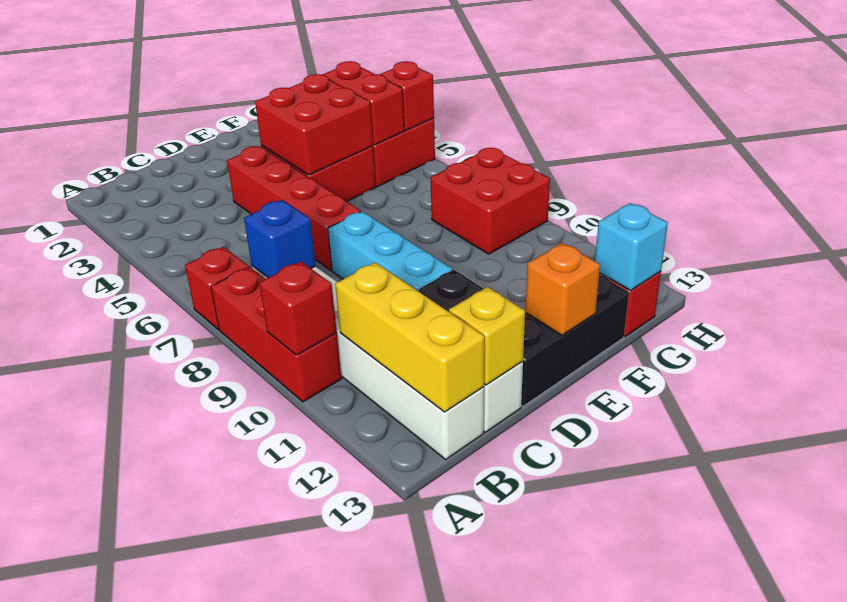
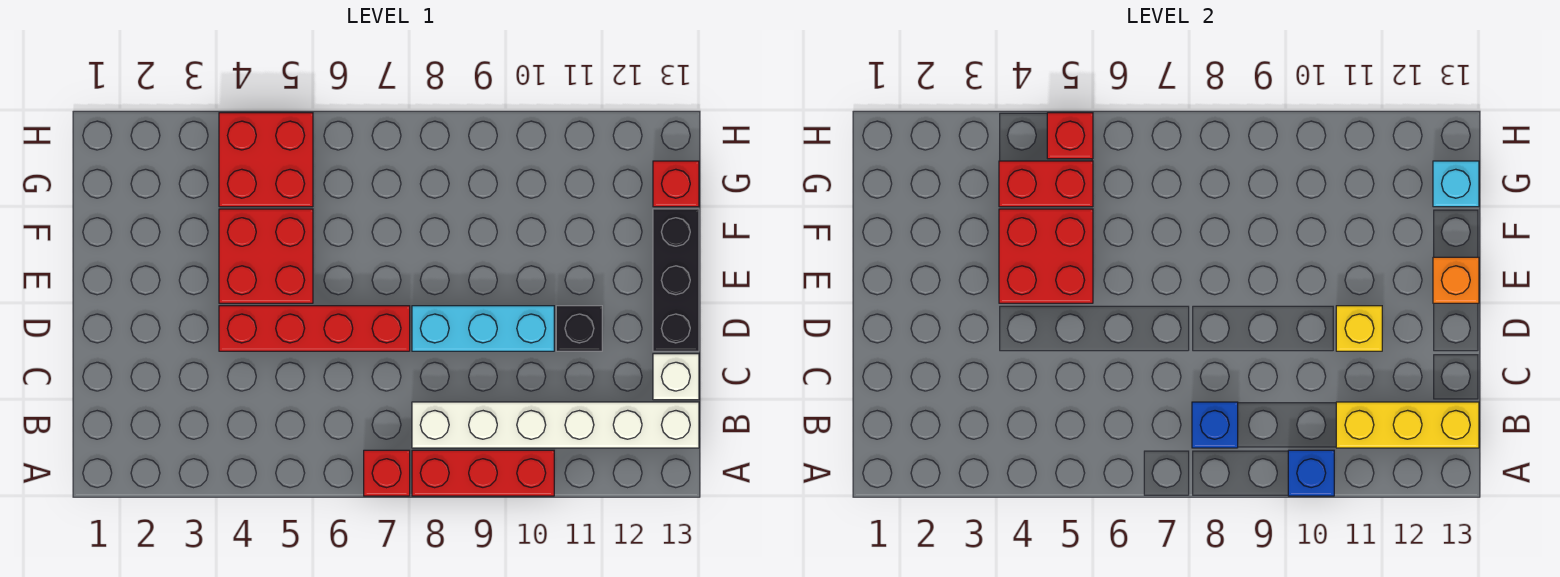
red brick A10 level 2 -> blue brick A10 level 2
yellow brick C13 level 2 -> yellow brick D11 level 2
red brick G8:H9 level 1 -> none

